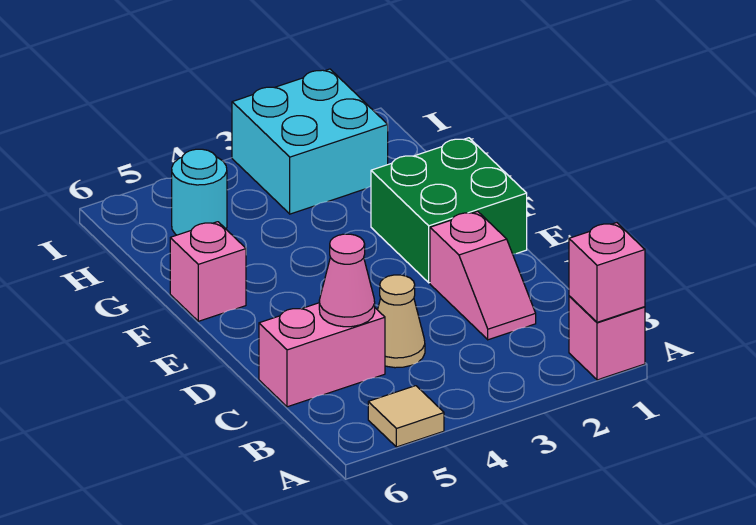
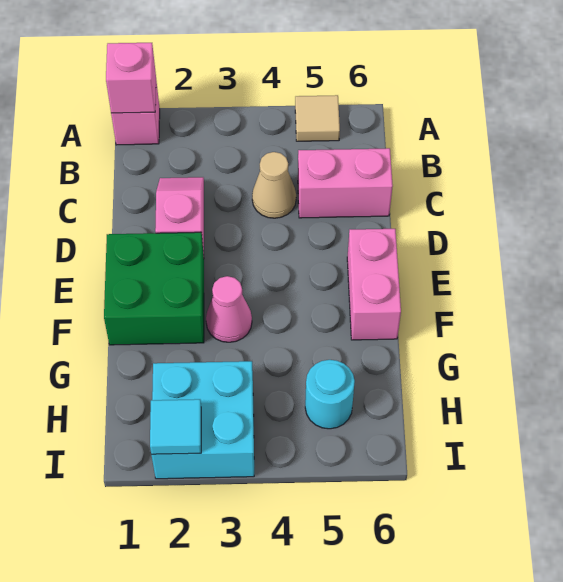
pink cone C5 level 2 -> pink cone F3 level 1
pink brick F6 level 1 -> pink brick E6:F6 level 1
none -> cyan tile I2 level 2

